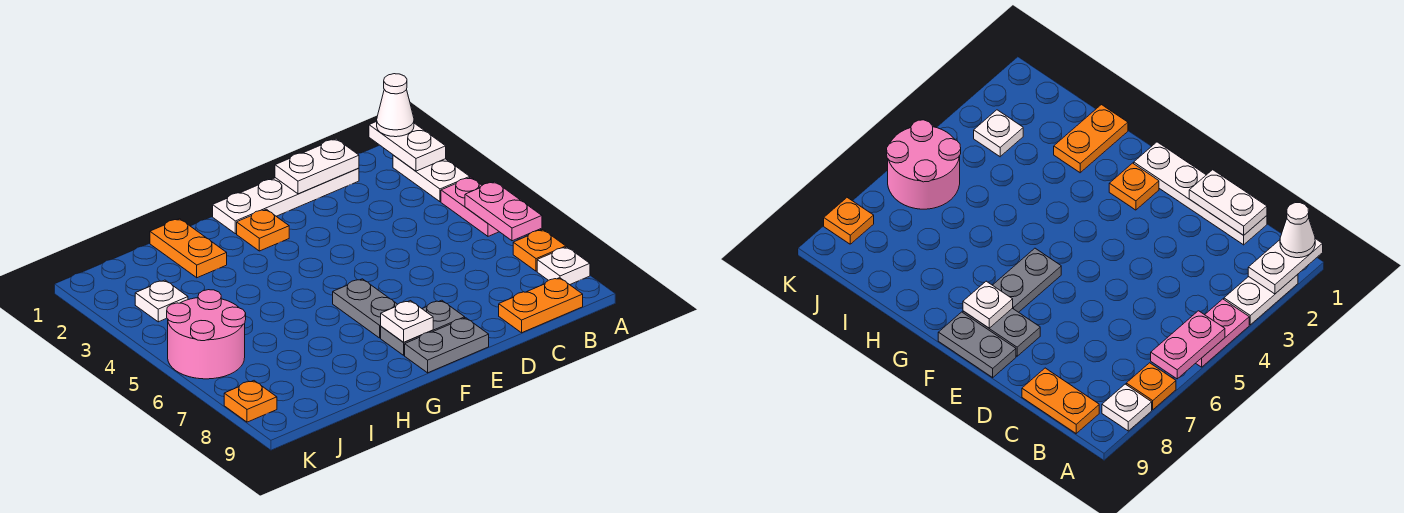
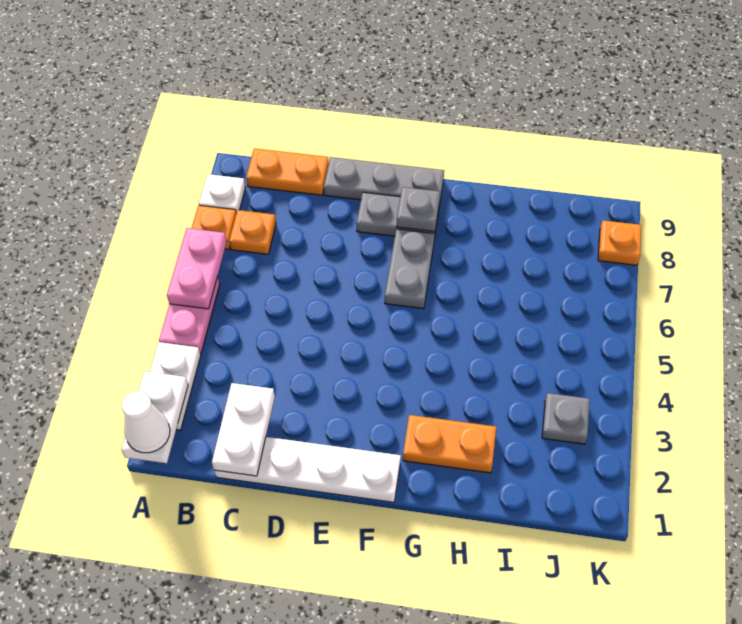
white plate C1:D1 level 2 -> white plate C1:C2 level 2
grey plate E9:F9 level 1 -> grey plate D9:F9 level 1
orange plate F2 level 1 -> orange plate B7 level 1
white plate F8 level 2 -> grey plate F8 level 2
orange plate H1:H2 level 1 -> orange plate G2:H2 level 1
white plate J3 level 1 -> grey plate J3 level 1
pink round brick J5:K6 level 1 -> none

